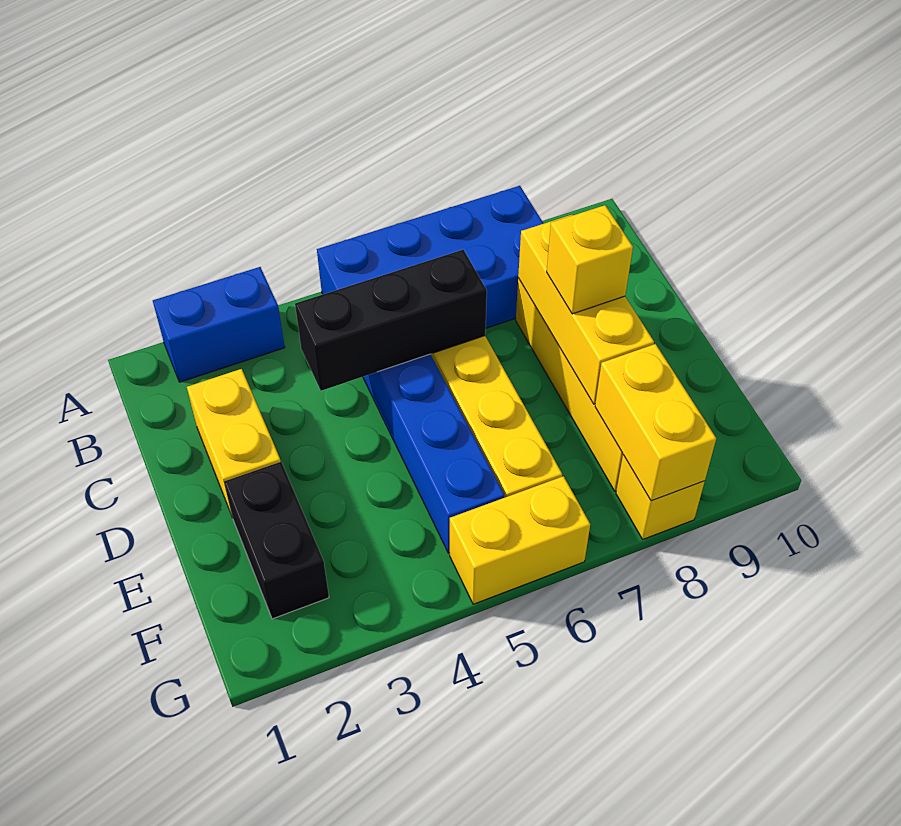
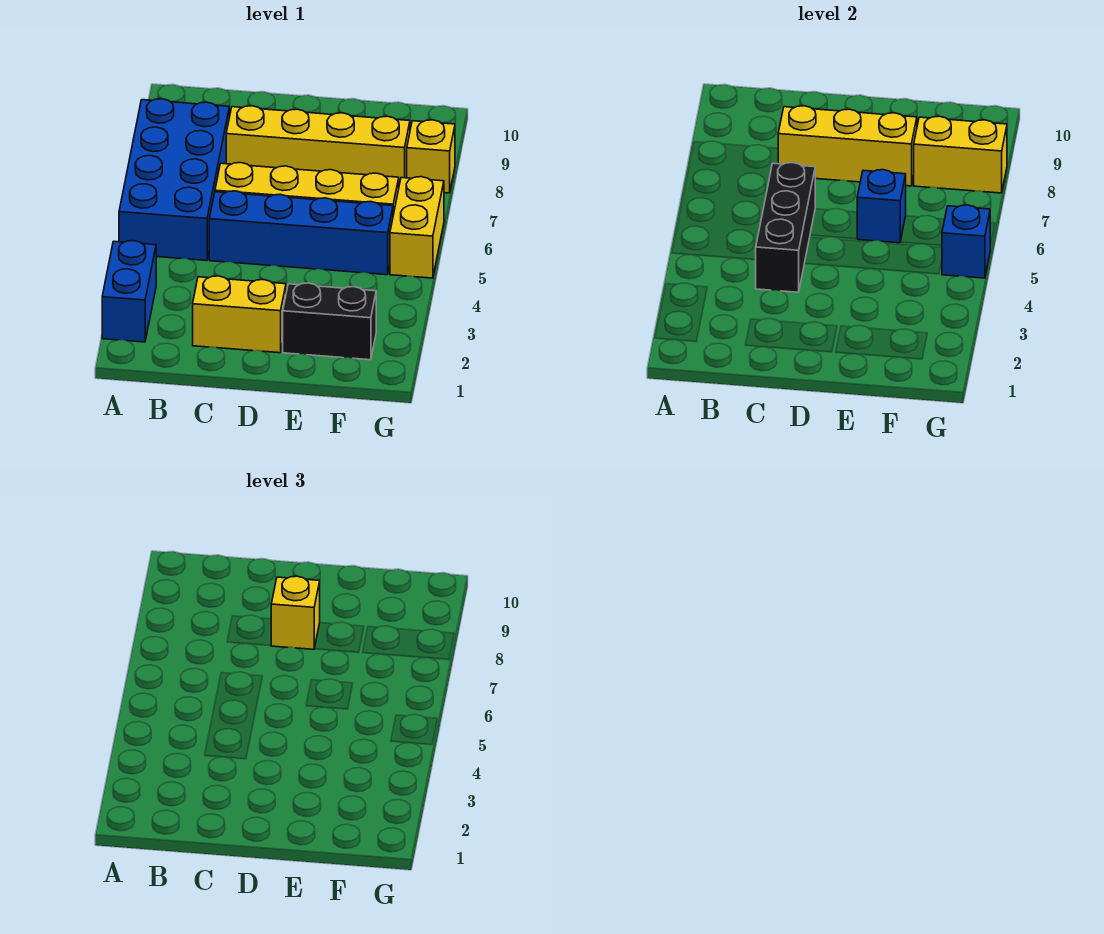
none -> blue brick E6 level 2
none -> blue brick G5 level 2

